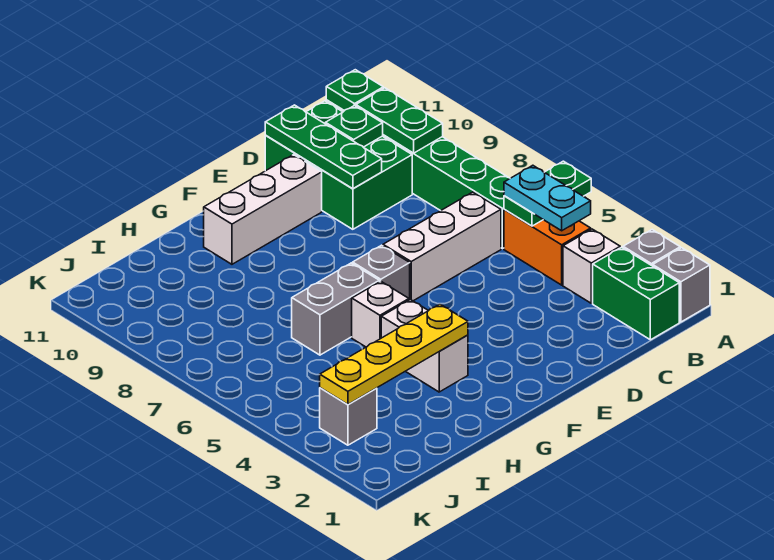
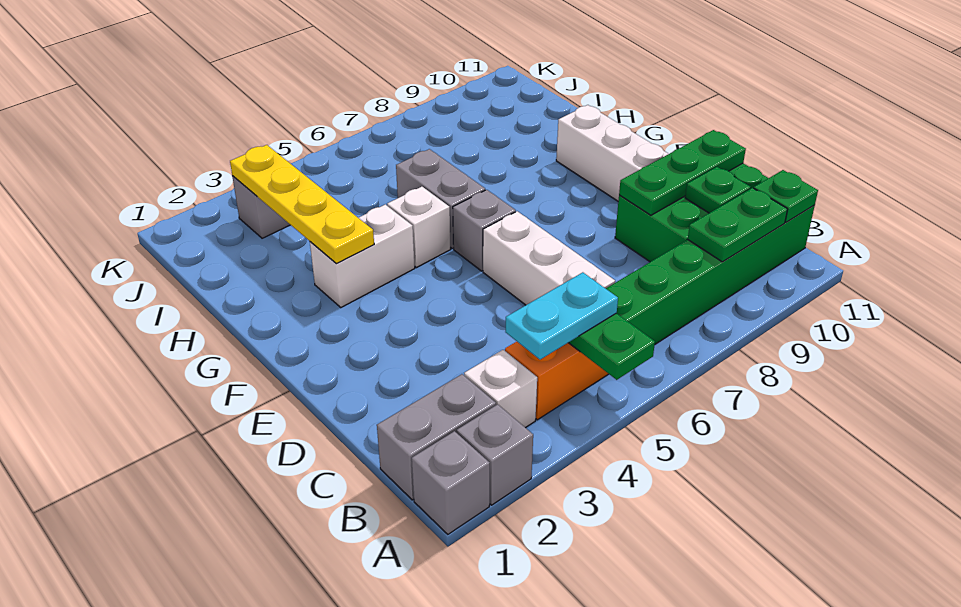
green brick B1:B2 level 1 -> grey brick B1:B2 level 1

